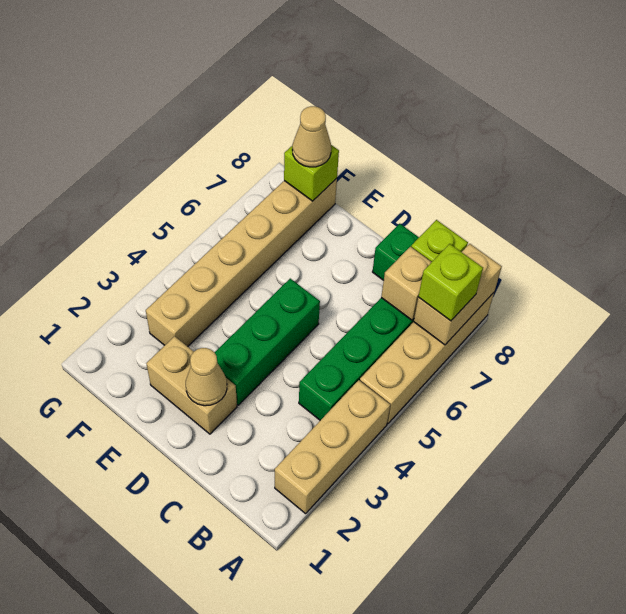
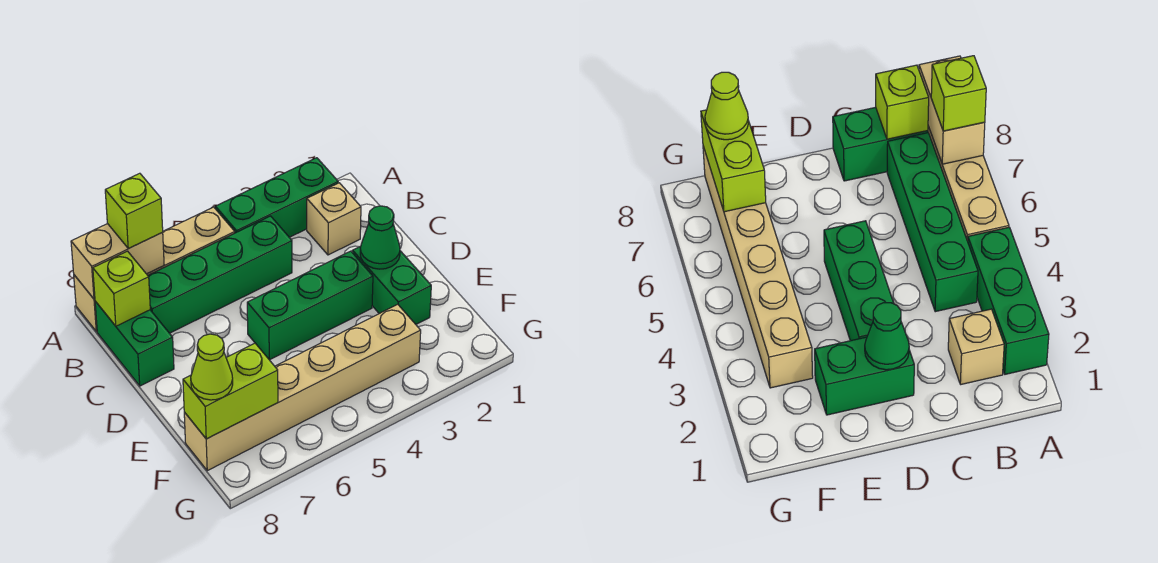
tan brick A2:A4 level 1 -> green brick A2:A4 level 1
tan brick B7 level 2 -> tan brick B2 level 1
tan brick D2:E2 level 1 -> green brick D2:E2 level 1
tan cone D2 level 2 -> green cone D2 level 2
lime brick F8 level 2 -> lime brick F7:F8 level 2
tan cone F8 level 3 -> lime cone F8 level 3

